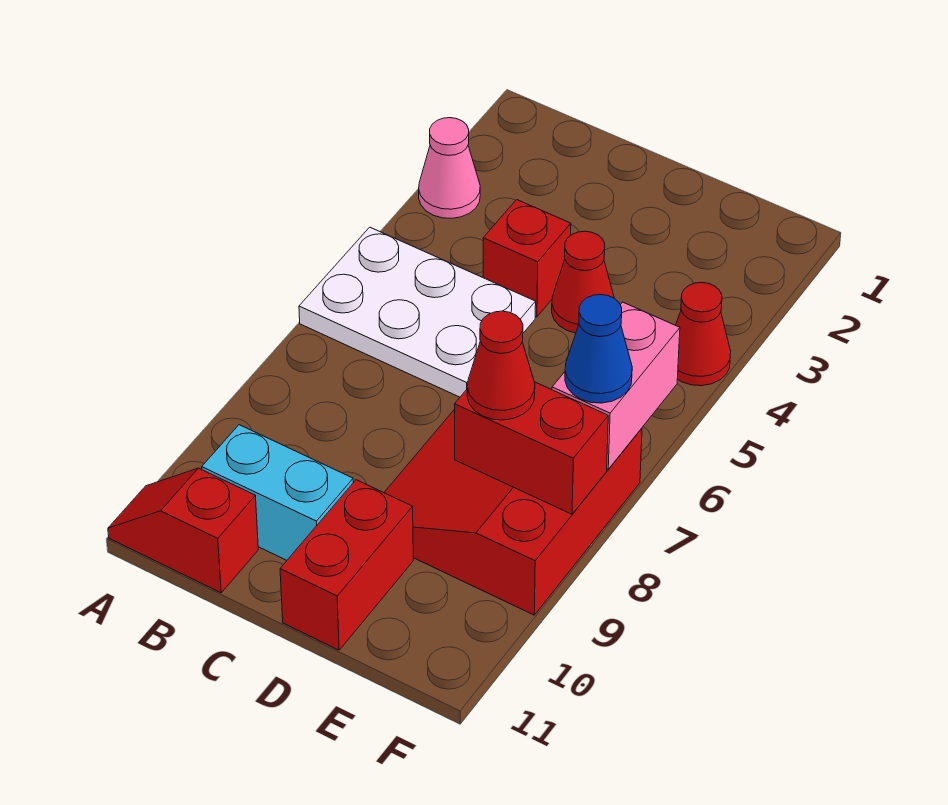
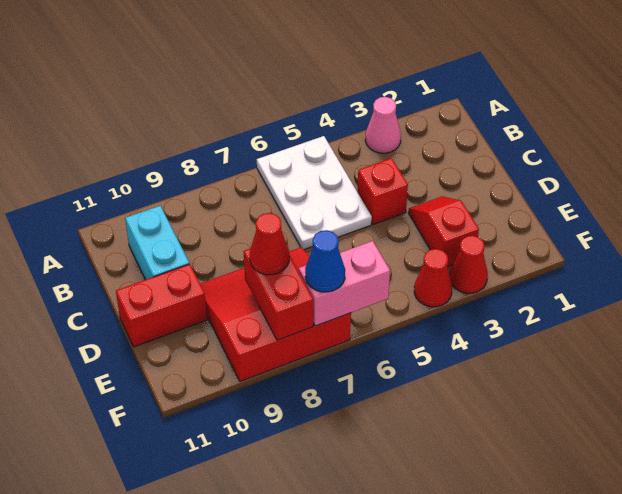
red slope A11:B11 level 1 top B -> red slope D3:E3 level 1 top E
red cone D4 level 1 -> red cone F3 level 1

